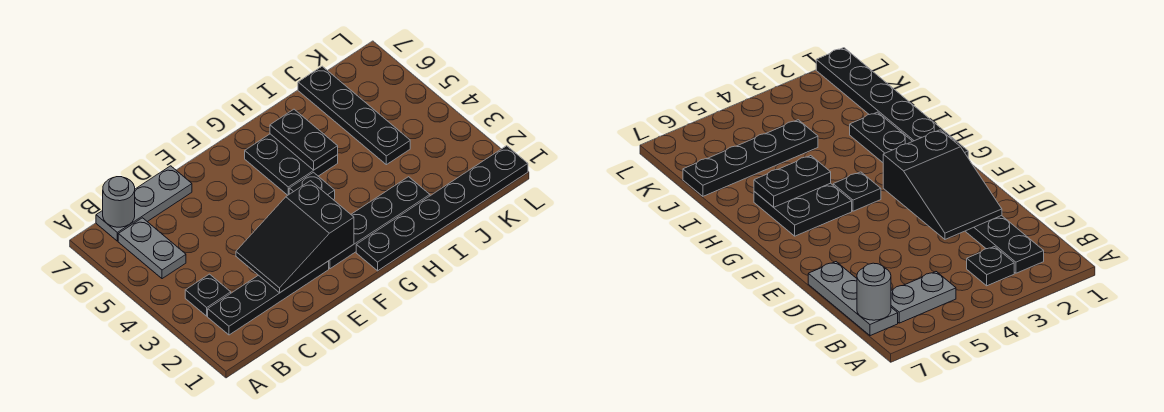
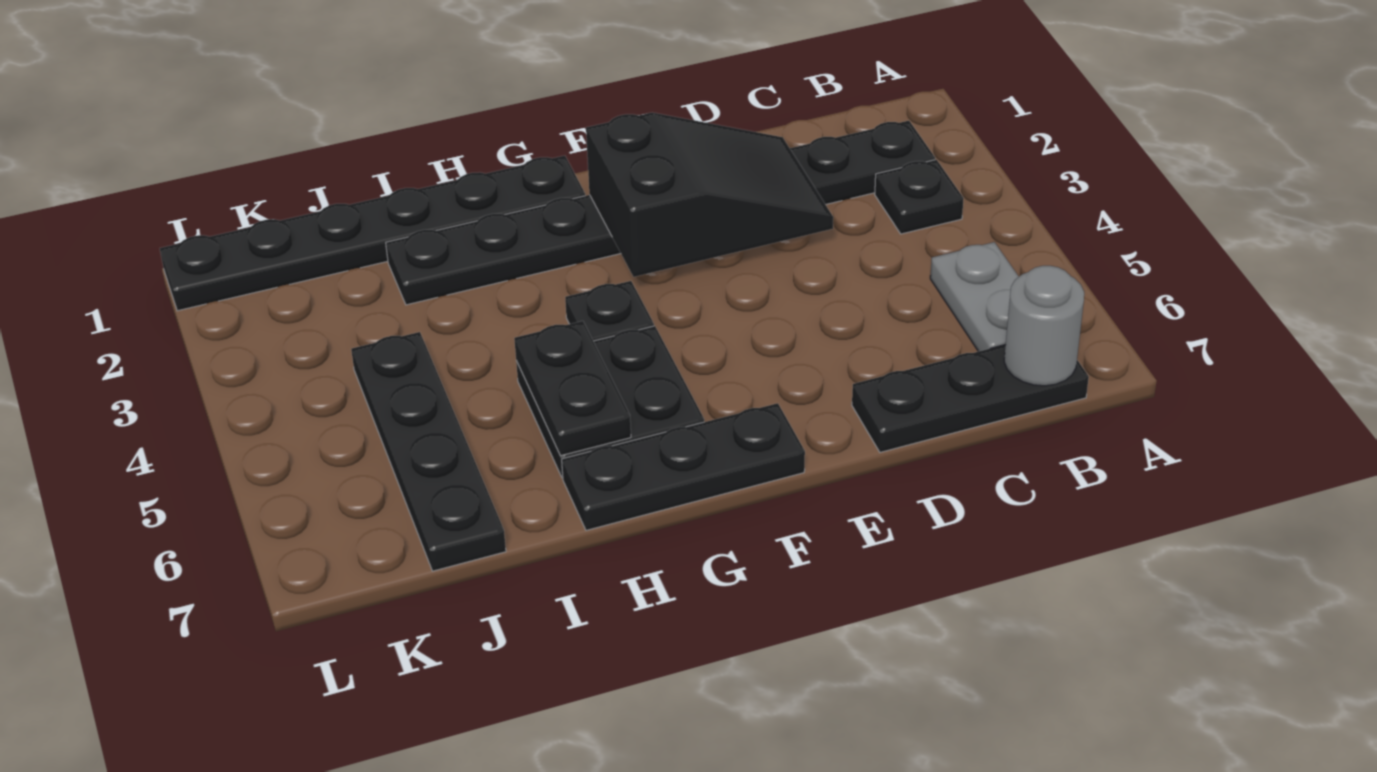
grey plate B7:D7 level 1 -> black plate B7:D7 level 1
none -> black plate F7:H7 level 1

